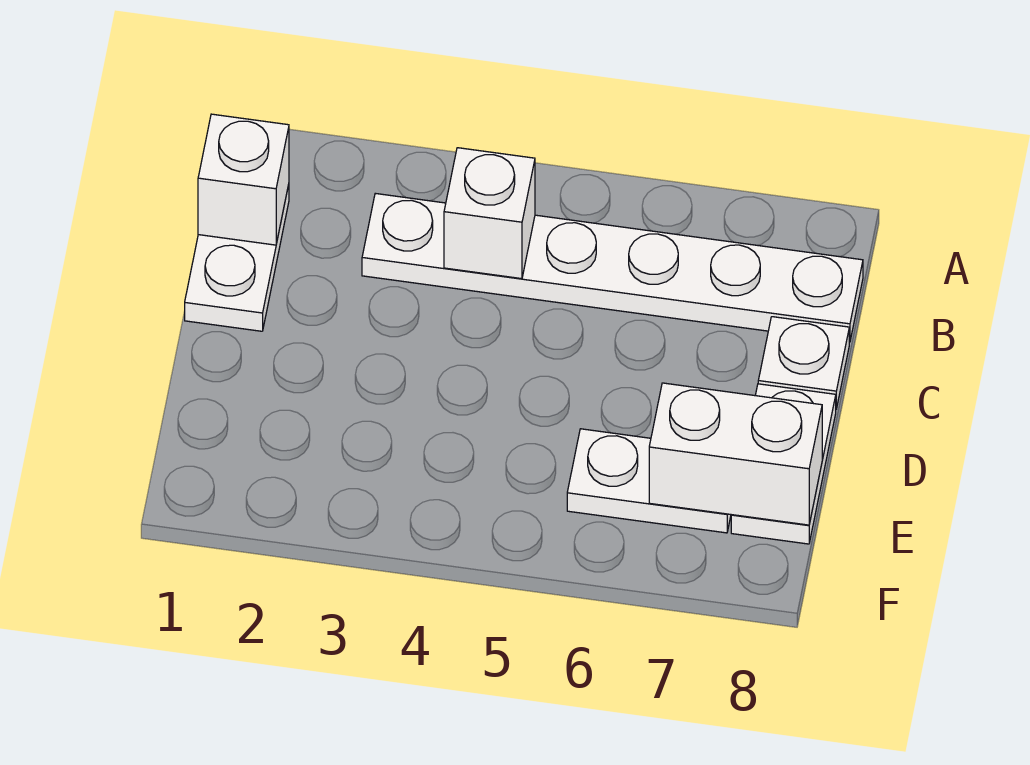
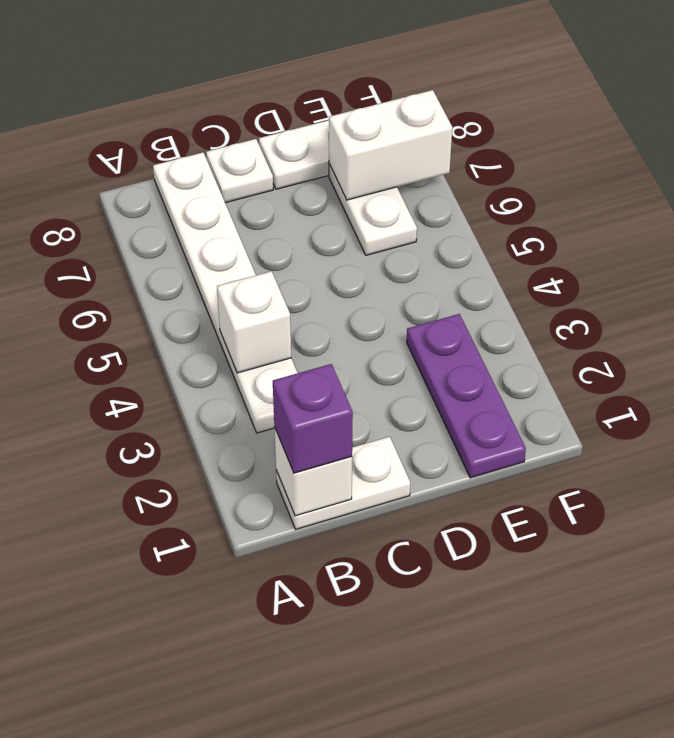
none -> purple brick B1 level 3
none -> purple plate E1:E3 level 1
white brick E7:E8 level 2 -> white brick E7:F7 level 2

